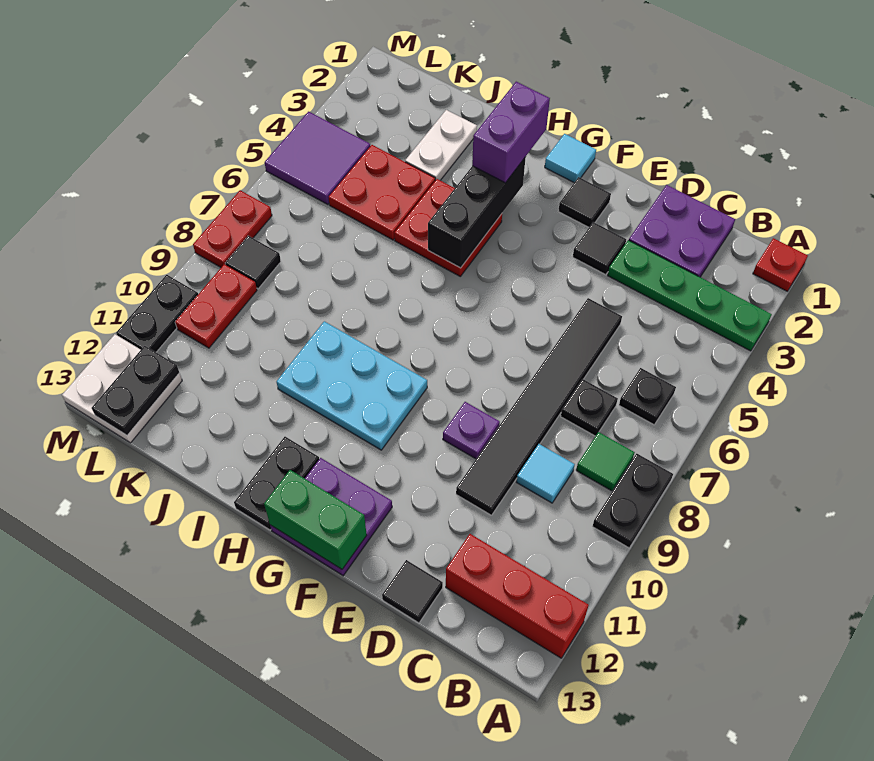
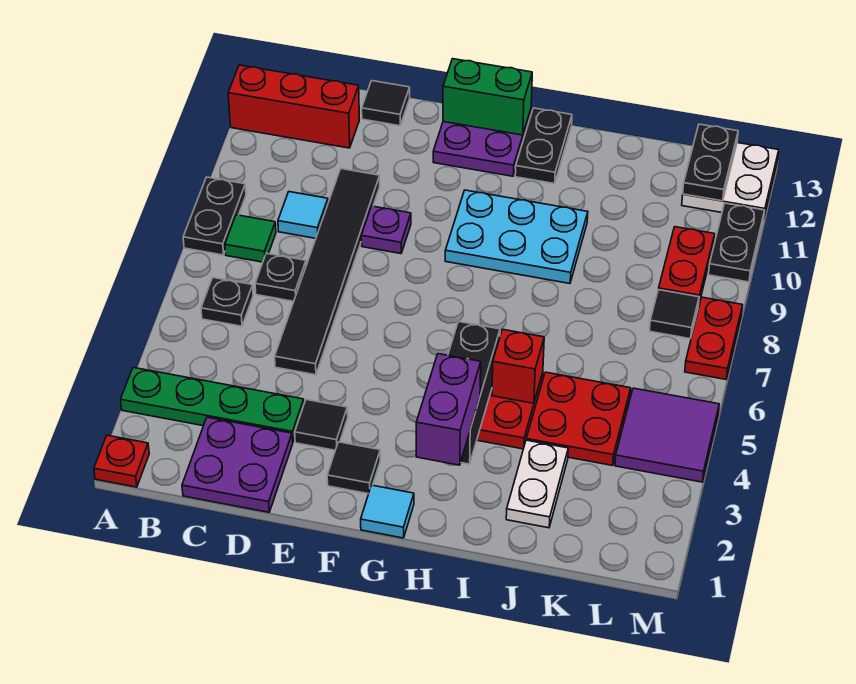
none -> red brick I5 level 2

